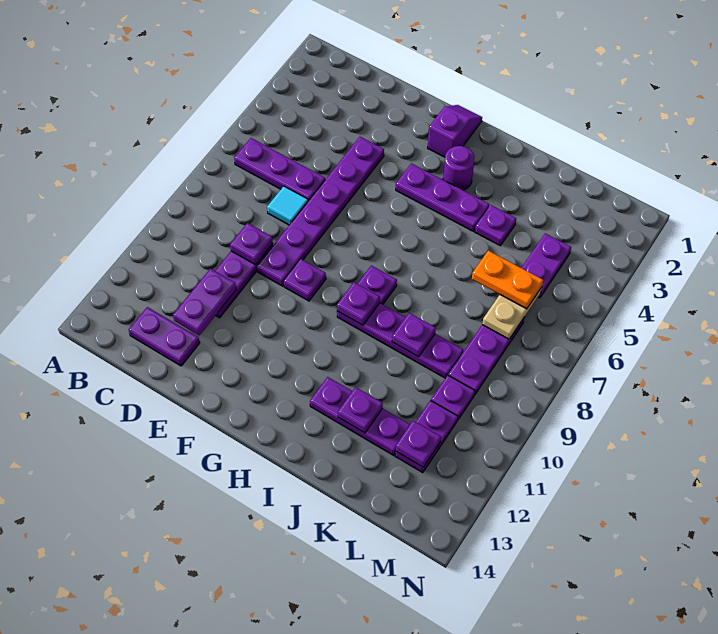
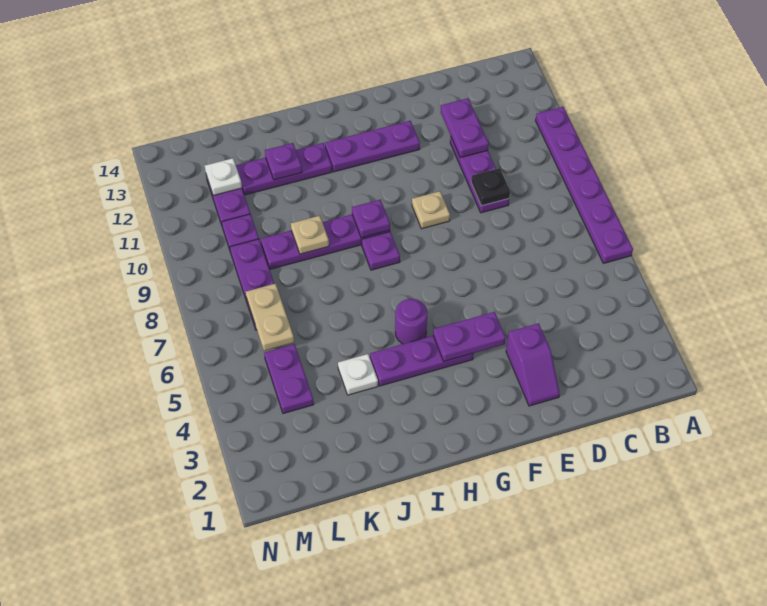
purple plate B6:D6 level 1 -> purple plate F12:H12 level 1
purple plate C13:D13 level 1 -> purple plate F4:G4 level 2
cyan tile D7 level 1 -> none
purple plate D9 level 2 -> black plate D9 level 2
purple plate E4:E9 level 1 -> purple plate A6:A11 level 1
purple plate F9 level 1 -> tan plate F9 level 1
purple slope G1:G2 level 1 top 2 -> purple slope E2:E3 level 1 top 3
purple round brick H3 level 1 -> purple round brick H5 level 1
purple plate J4 level 1 -> white plate J4 level 1
purple plate J9 level 2 -> tan plate J9 level 2
orange plate K6:L6 level 3 -> none
purple plate L12 level 2 -> white plate L12 level 2

